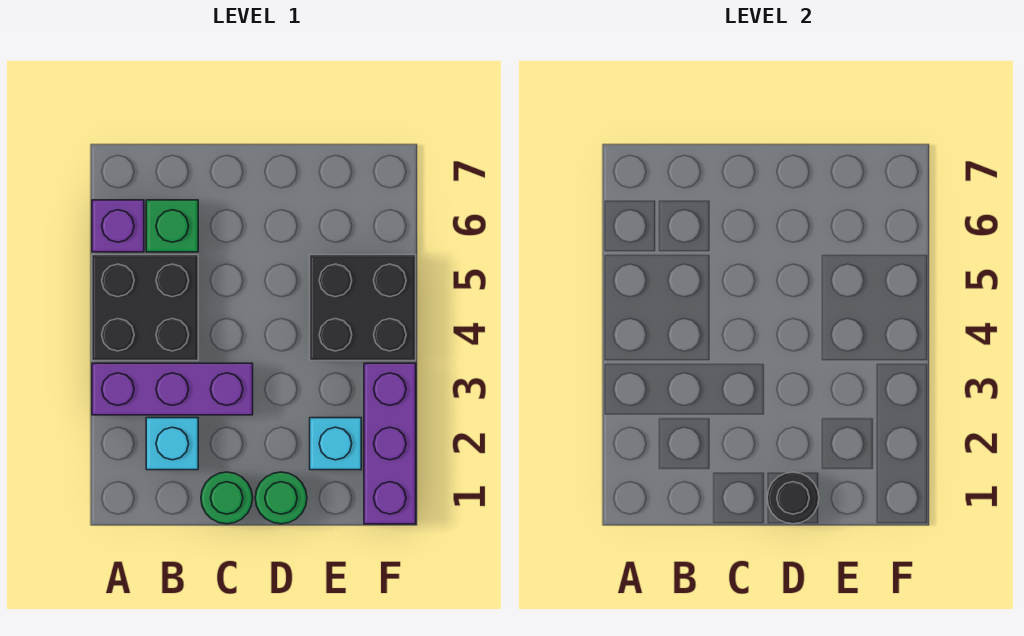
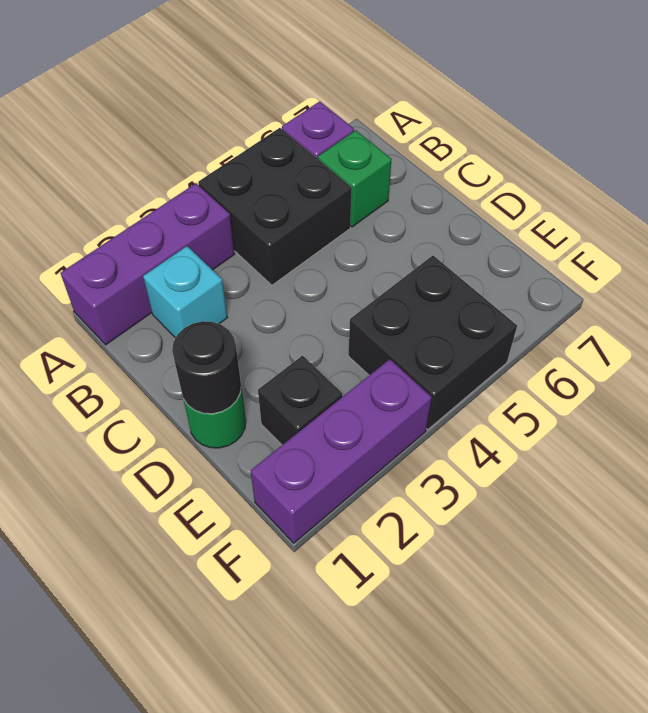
purple brick A3:C3 level 1 -> purple brick A1:A3 level 1
green round brick C1 level 1 -> none
cyan brick E2 level 1 -> black brick E2 level 1

